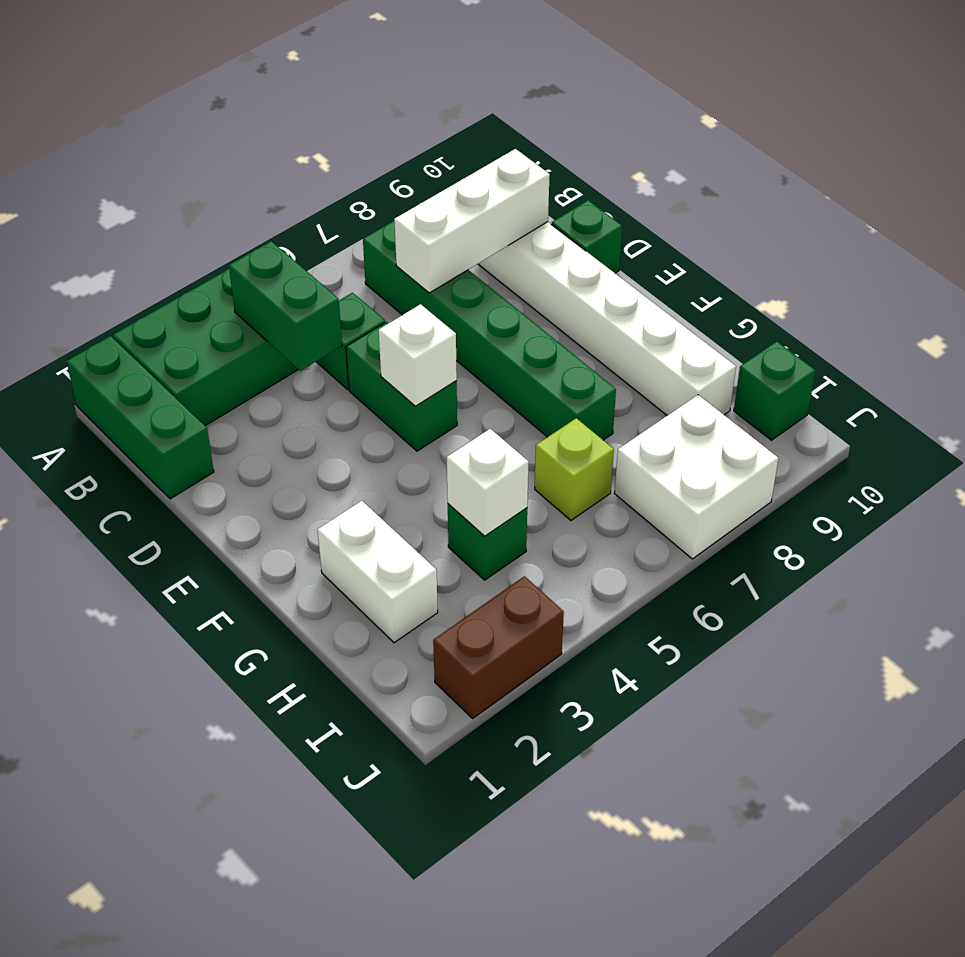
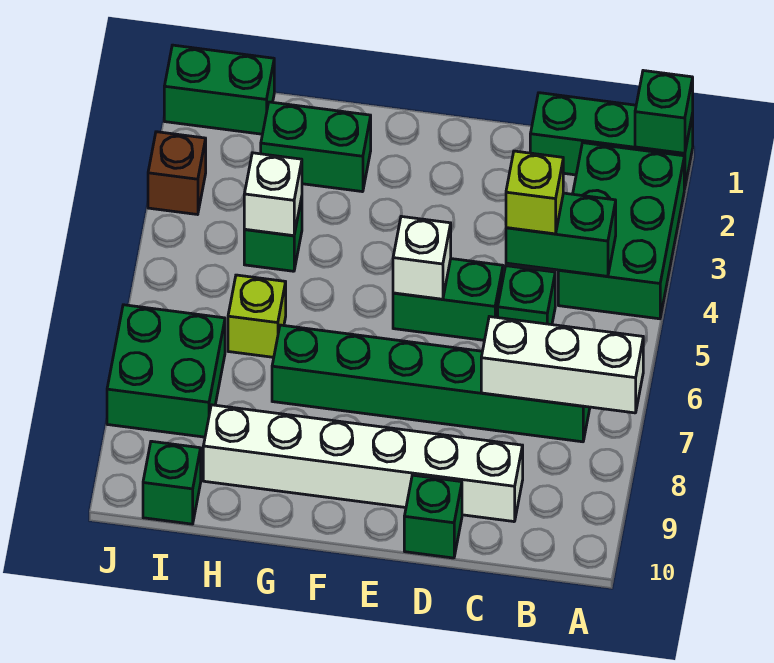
none -> green brick A1 level 2
none -> lime brick C4 level 3
white brick C7:C9 level 2 -> white brick A7:C7 level 2
white brick G2:H2 level 1 -> green brick G2:H2 level 1
none -> green brick I1:J1 level 1
white brick I7:J8 level 1 -> green brick I7:J8 level 1
brown brick J2:J3 level 1 -> brown brick J3 level 1

